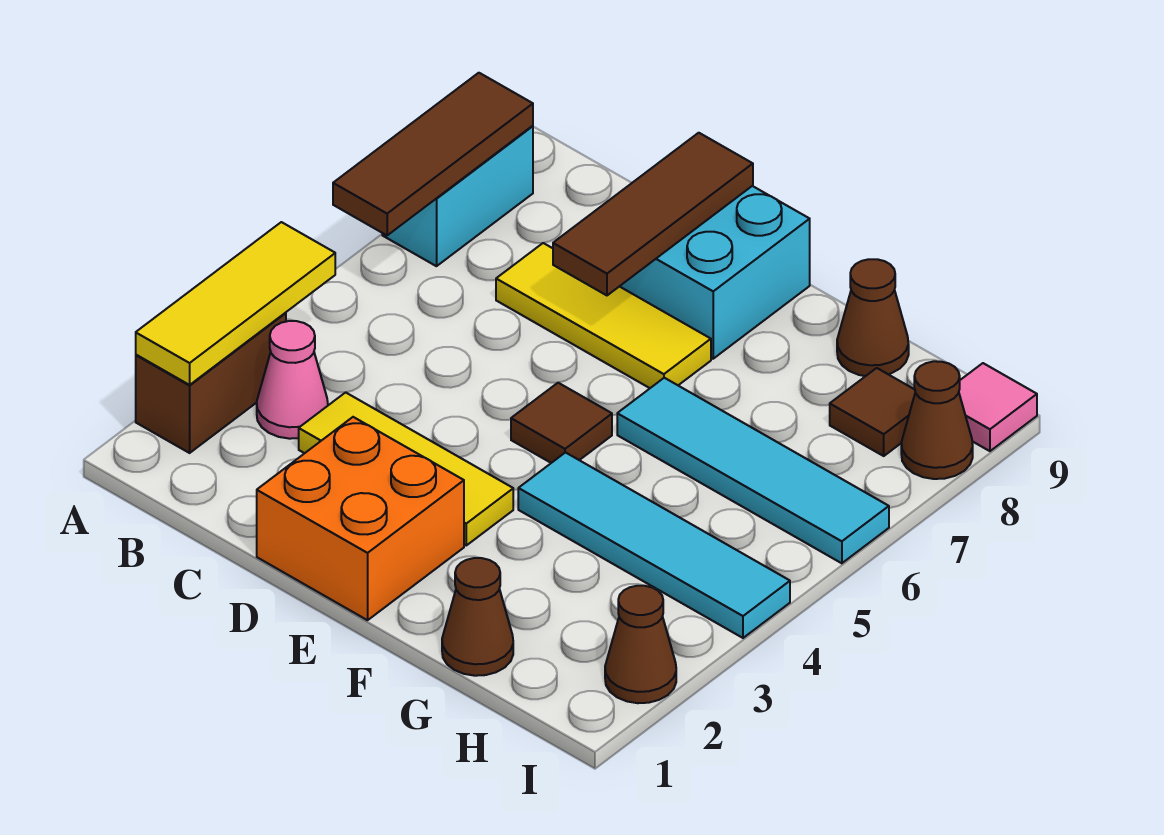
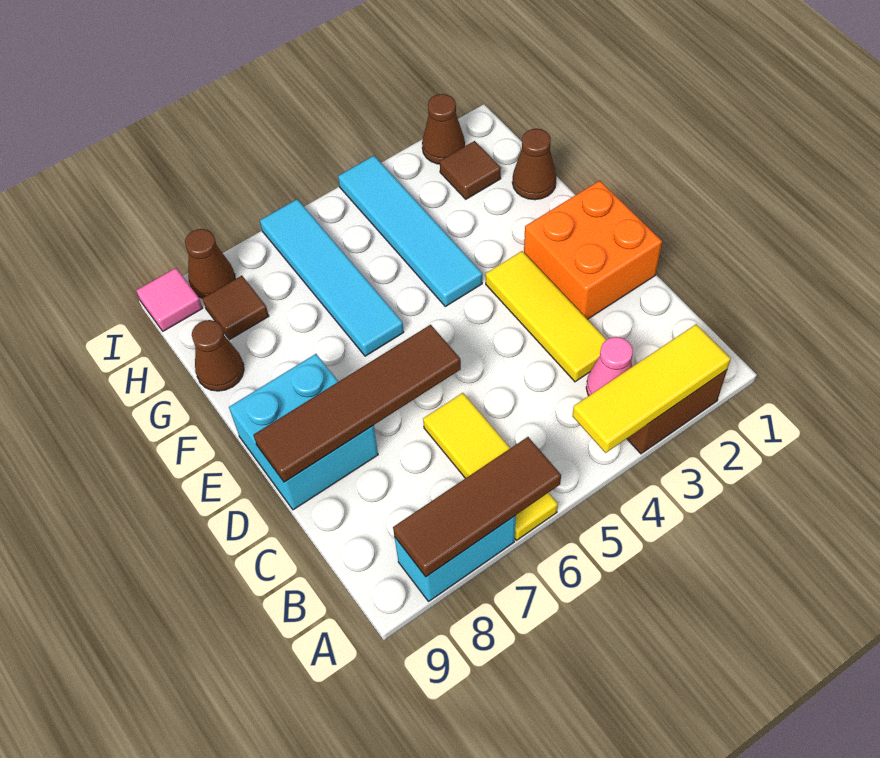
yellow tile C7:E7 level 1 -> yellow tile A6:C6 level 1
brown tile D7:D9 level 2 -> brown tile D6:D9 level 2
brown tile E5 level 1 -> brown tile H2 level 1

